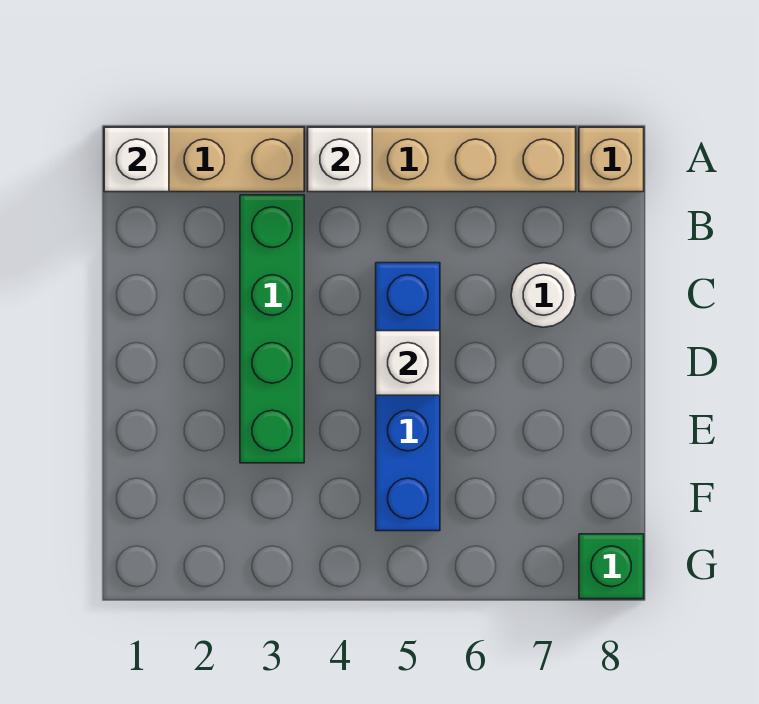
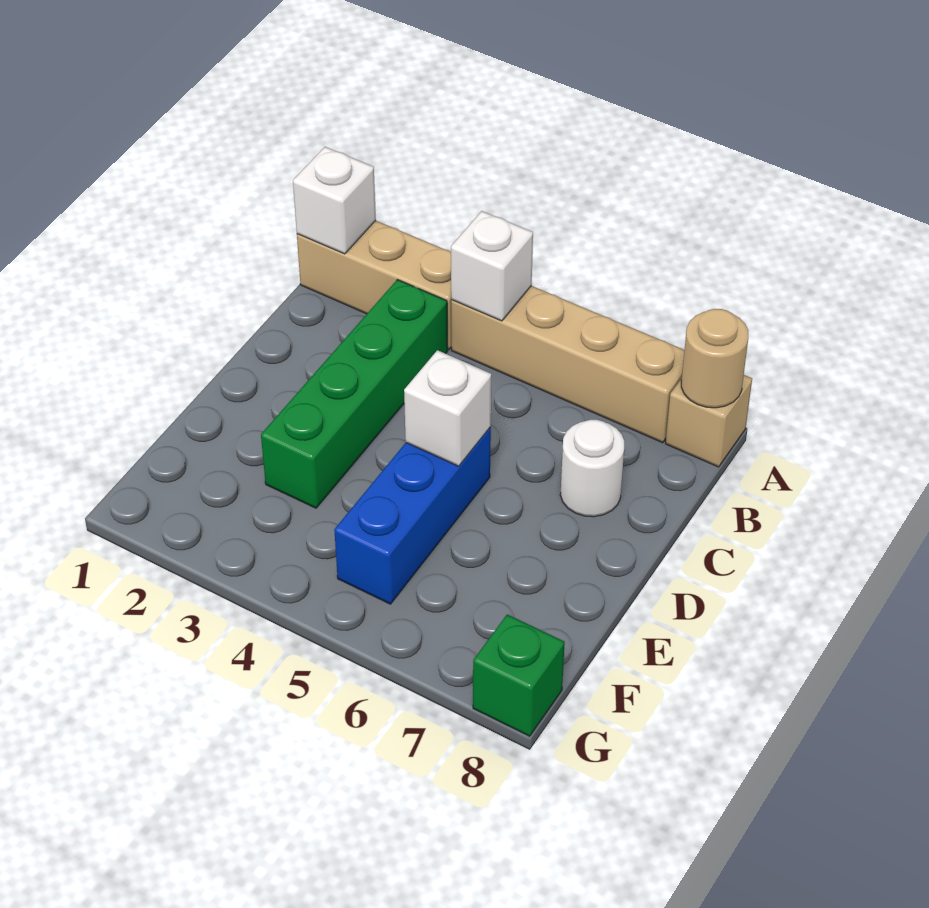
none -> tan round brick A8 level 2
blue brick C5:F5 level 1 -> blue brick D5:F5 level 1

